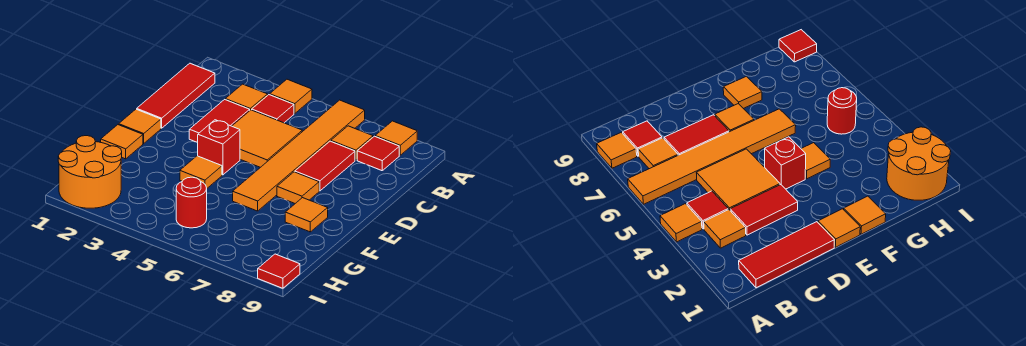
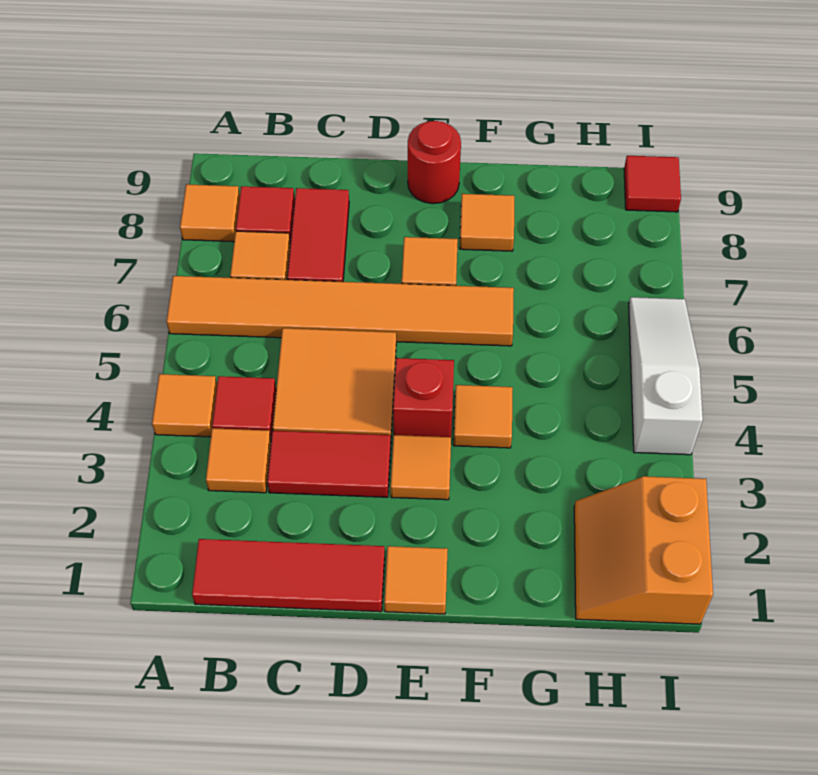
red tile C7:D7 level 1 -> red tile C7:C8 level 1
orange tile F1 level 1 -> orange tile E3 level 1
orange round brick H1:I2 level 1 -> orange slope H1:I2 level 1 top I
red round brick H5 level 1 -> red round brick E9 level 1
none -> white slope I4:I6 level 1 top 4

